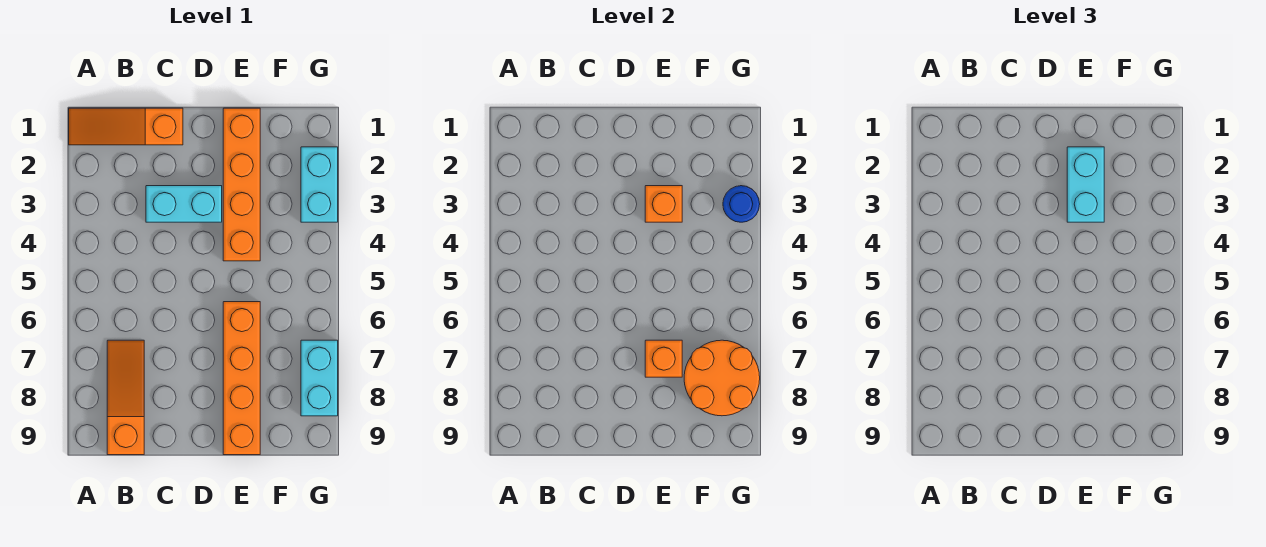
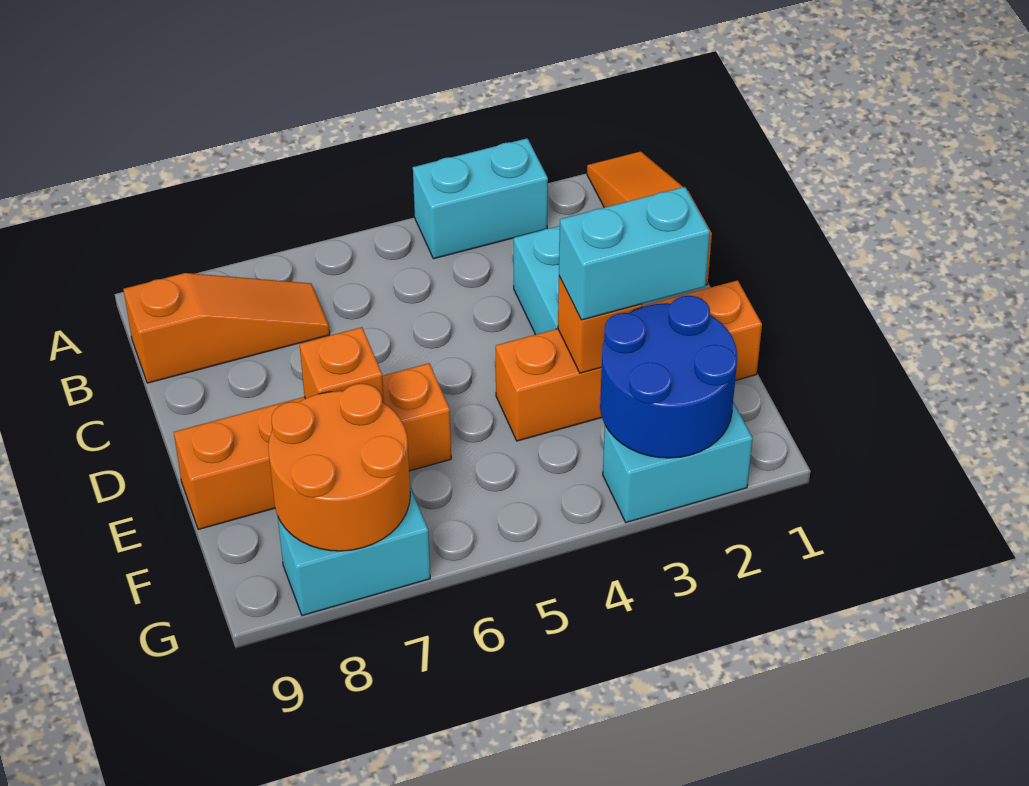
none -> cyan brick A3:A4 level 1
blue round brick G3 level 2 -> blue round brick F2:G3 level 2

